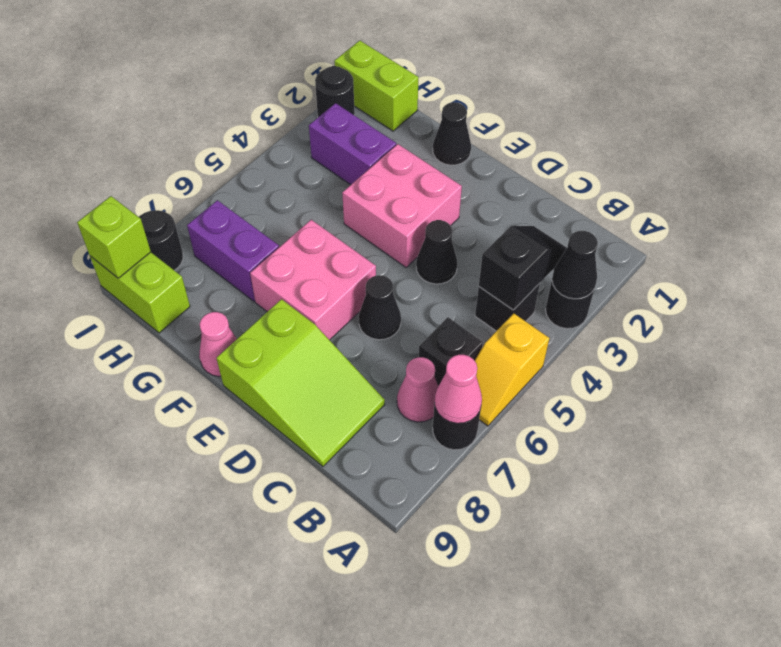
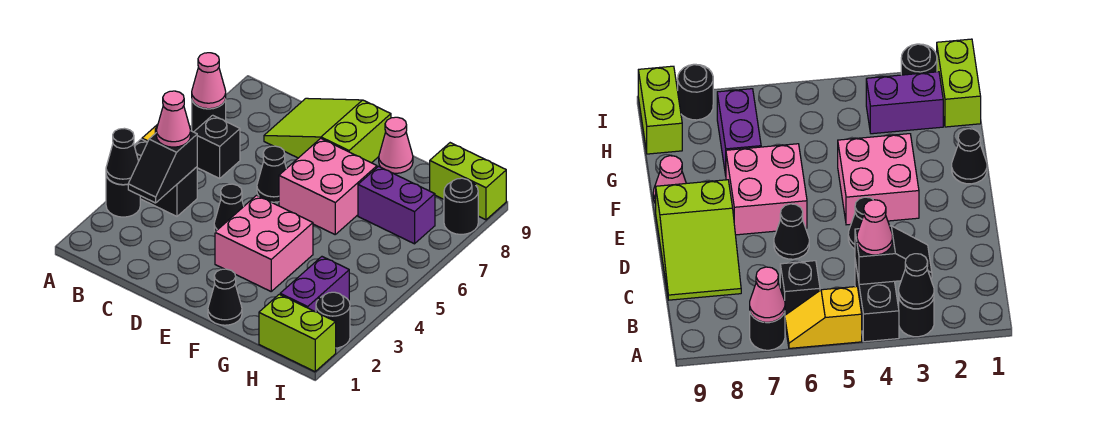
black brick B4 level 1 -> black brick A4:B4 level 1
pink cone B7 level 1 -> pink cone B4 level 3
purple brick G3:H3 level 1 -> purple brick H2:H3 level 1
lime brick I9 level 2 -> none

